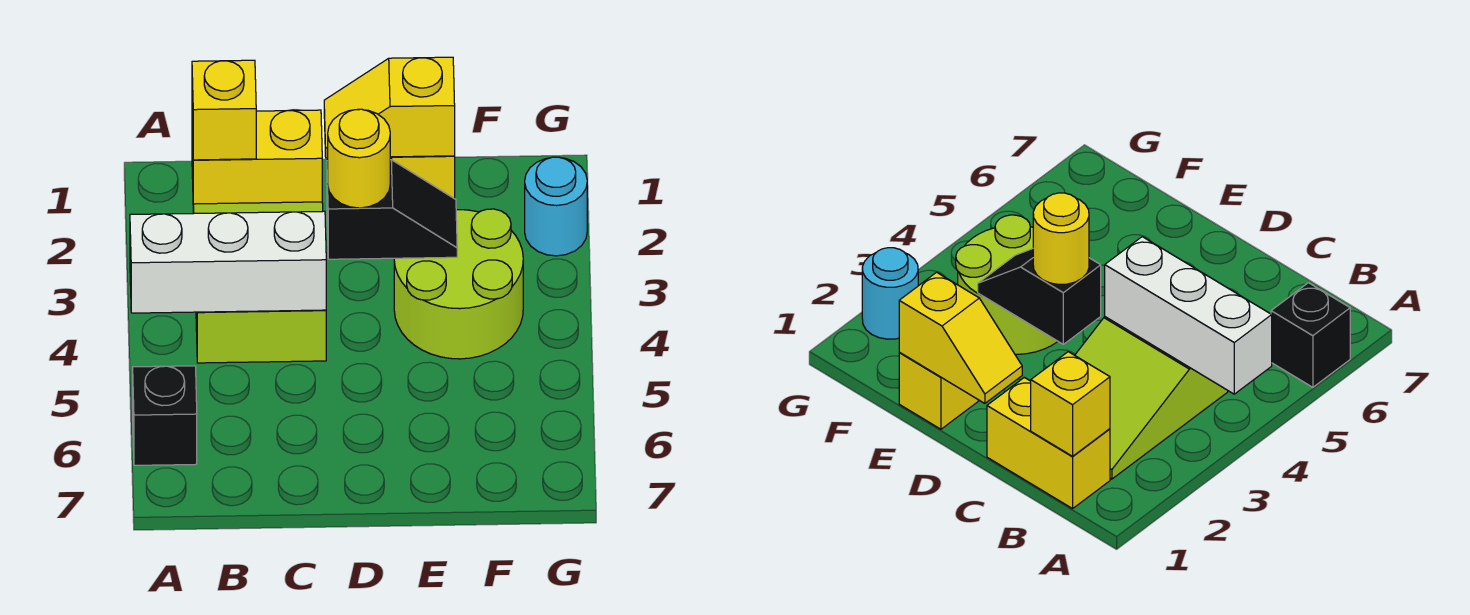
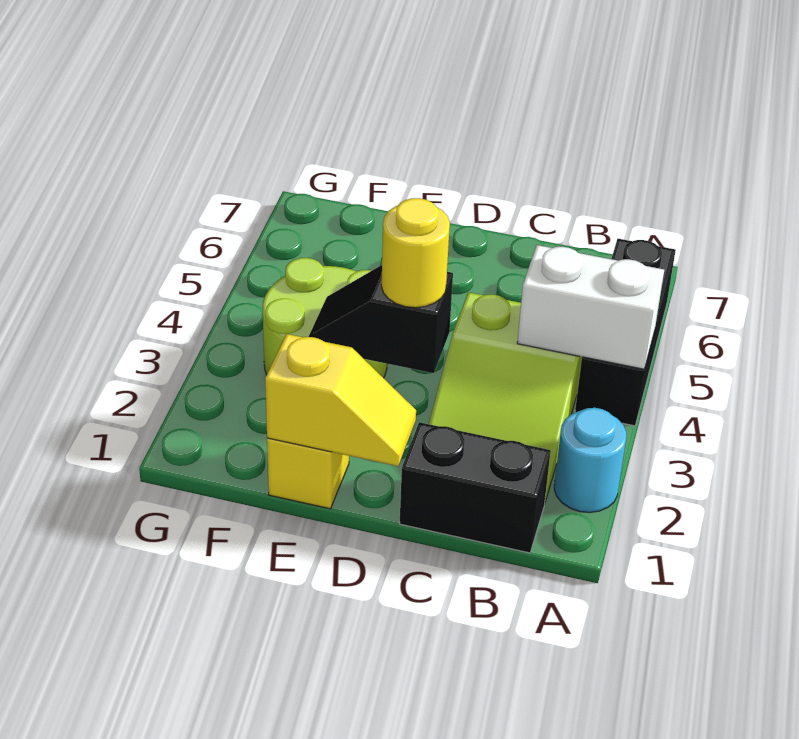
white brick A4:C4 level 2 -> white brick A4:B4 level 2
black brick A6 level 1 -> black brick A4:A6 level 1
yellow brick B1:C1 level 1 -> black brick B1:C1 level 1
yellow brick B1 level 2 -> none
cyan round brick G2 level 1 -> cyan round brick A2 level 1

